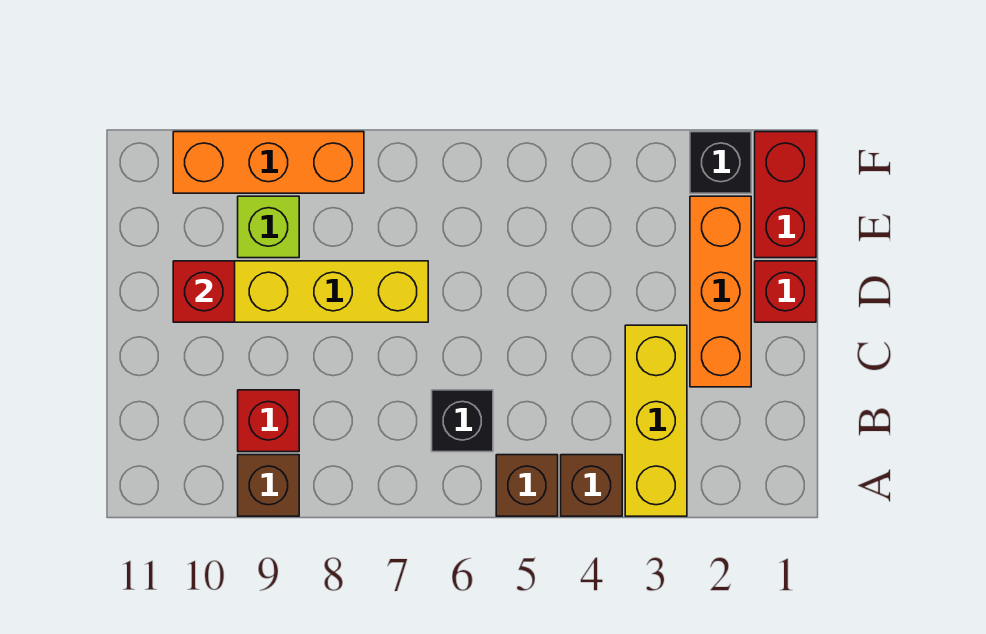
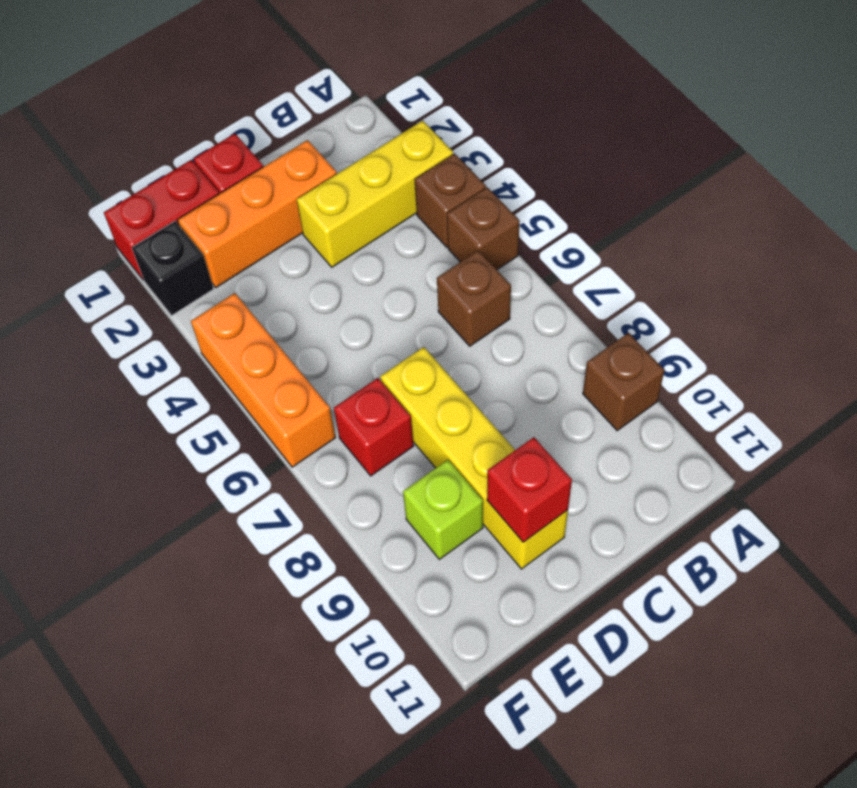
black brick B6 level 1 -> brown brick B6 level 1
red brick B9 level 1 -> red brick E7 level 1
orange brick F8:F10 level 1 -> orange brick F4:F6 level 1

